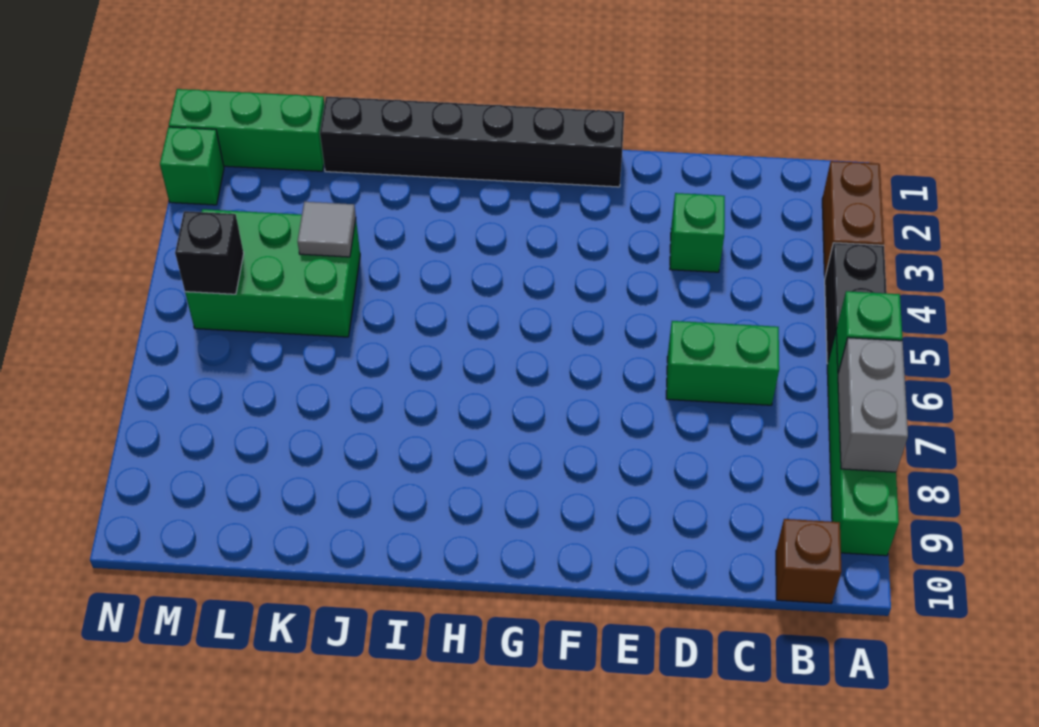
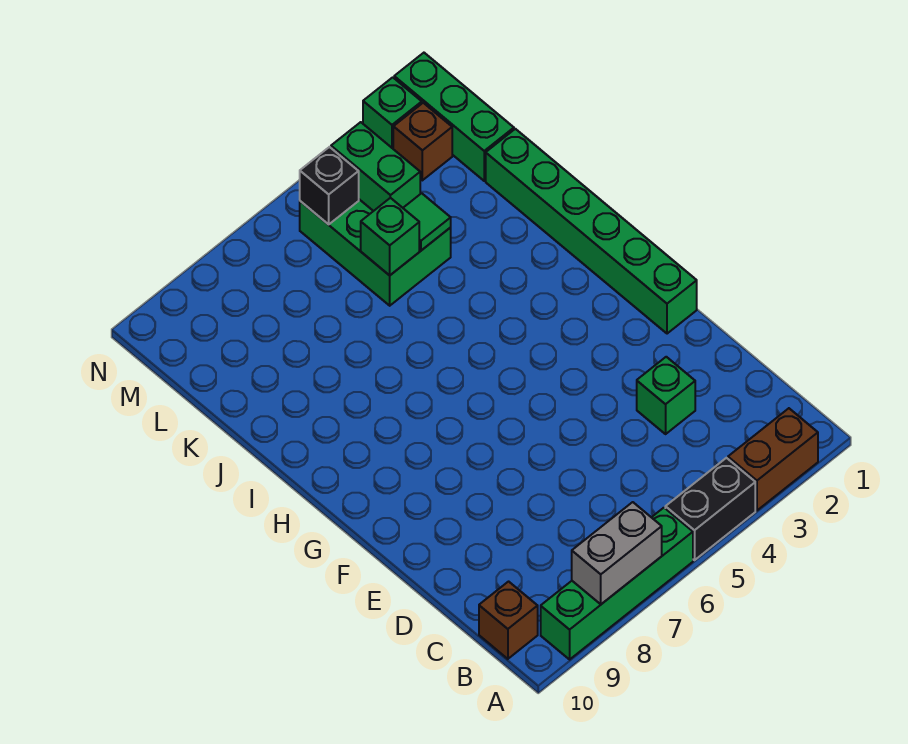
green brick A6 level 2 -> green brick K5 level 2
green brick C6:D6 level 1 -> green brick L4:M4 level 2
black brick F1:K1 level 1 -> green brick F1:K1 level 1
grey tile K4 level 2 -> green tile K4 level 2
none -> brown brick M2 level 1

